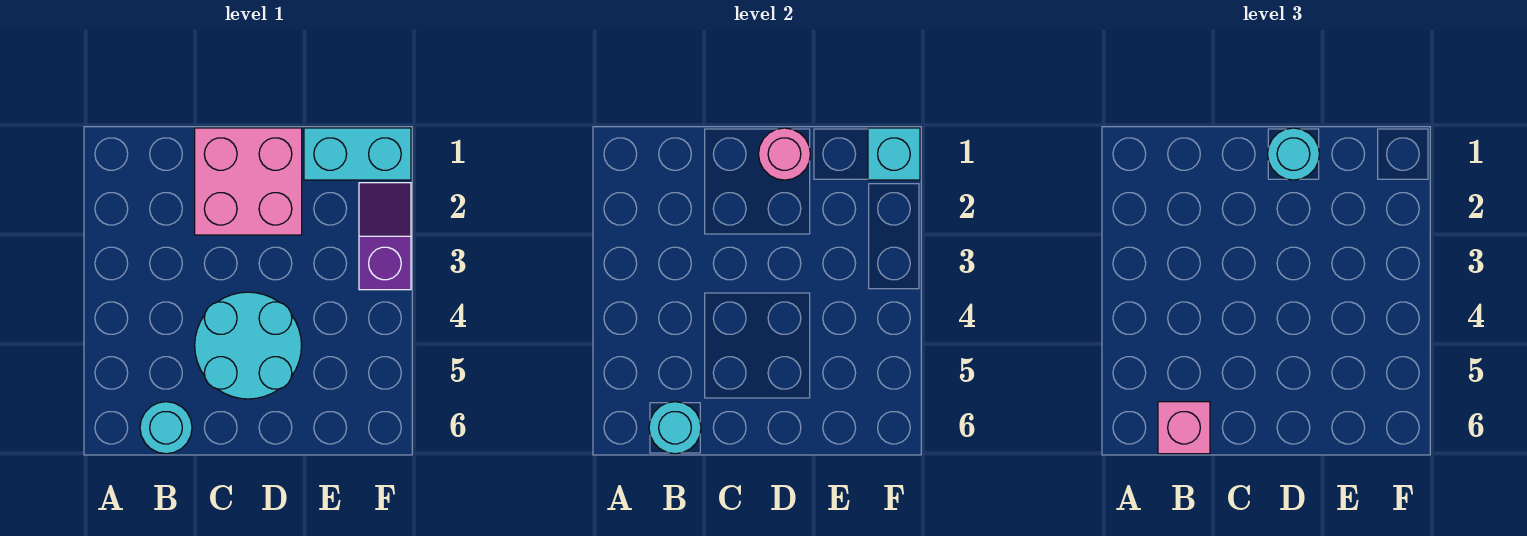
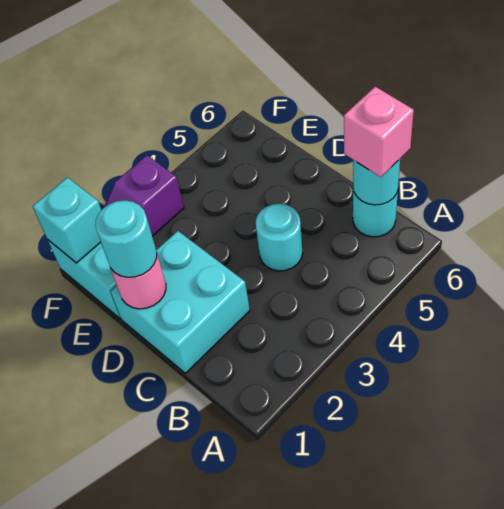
pink brick C1:D2 level 1 -> cyan brick C1:D2 level 1
cyan round brick C4:D5 level 1 -> cyan round brick C4 level 1

